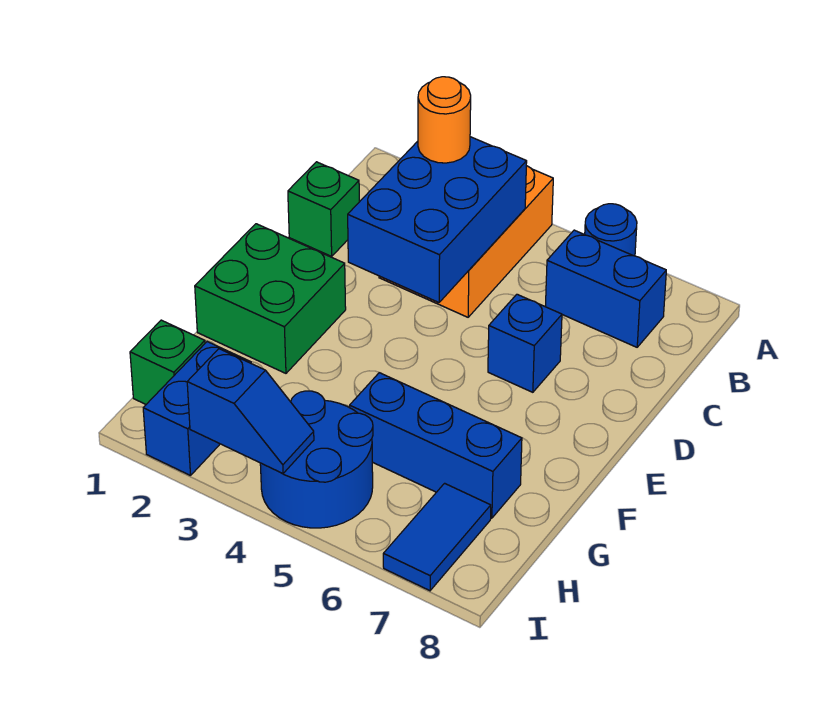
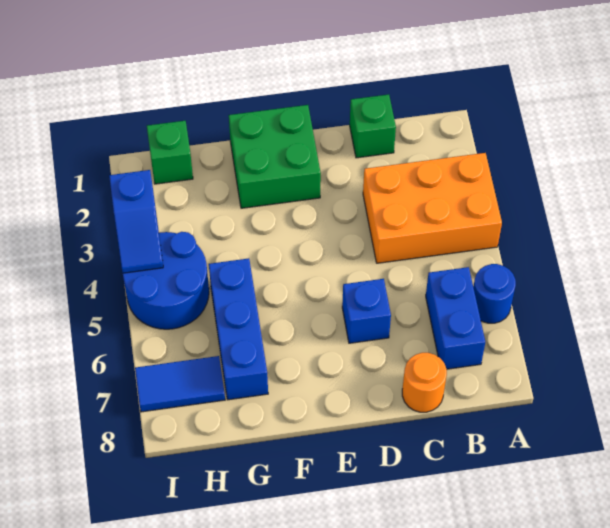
blue brick B3:D4 level 2 -> none
orange round brick B3 level 3 -> orange round brick C8 level 1
blue brick H2:I2 level 1 -> none

